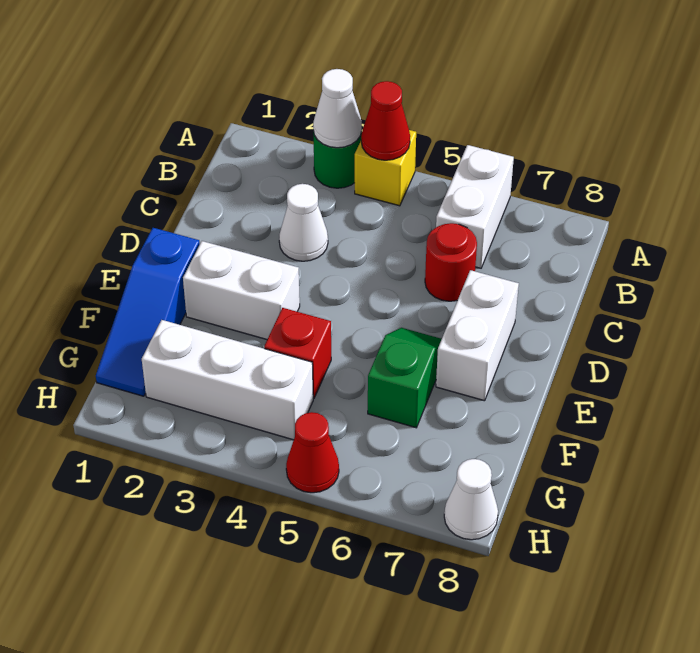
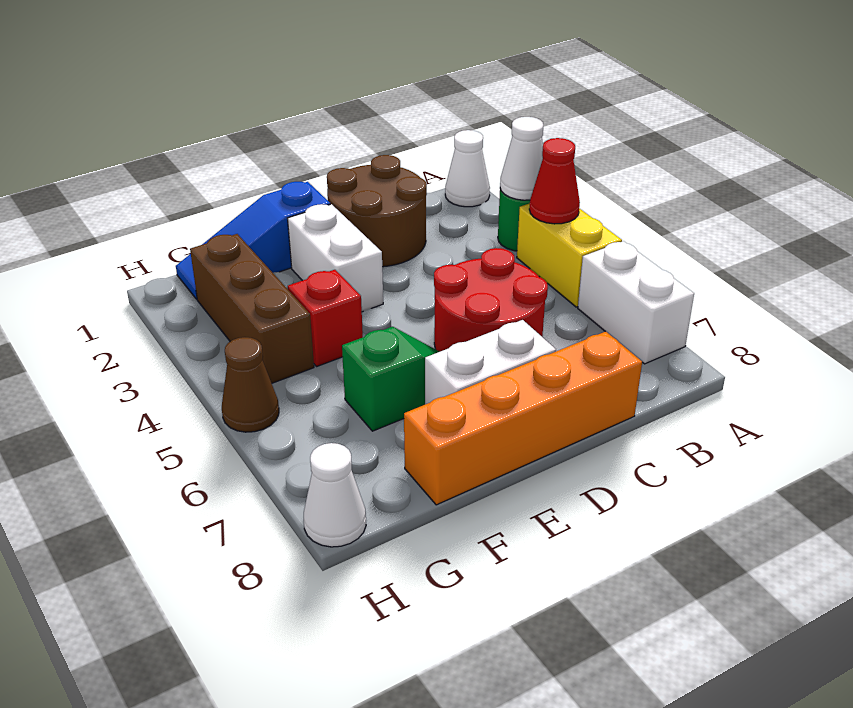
yellow brick A4 level 1 -> yellow brick A4:A5 level 1
white brick A6:B6 level 1 -> white brick A6:A7 level 1
none -> brown round brick C1:D2 level 1
white cone C3 level 1 -> white cone A1 level 1
red round brick C6 level 1 -> red round brick C5:D6 level 1
none -> orange brick C8:F8 level 1
white brick G2:G4 level 1 -> brown brick G2:G4 level 1
red cone H5 level 1 -> brown cone H5 level 1

